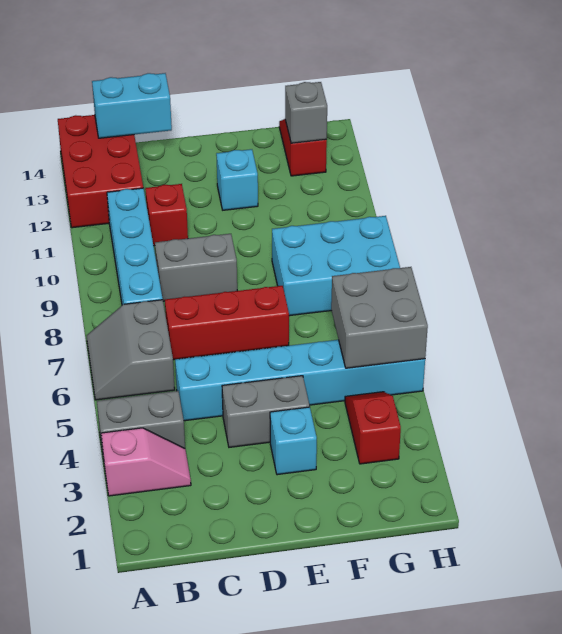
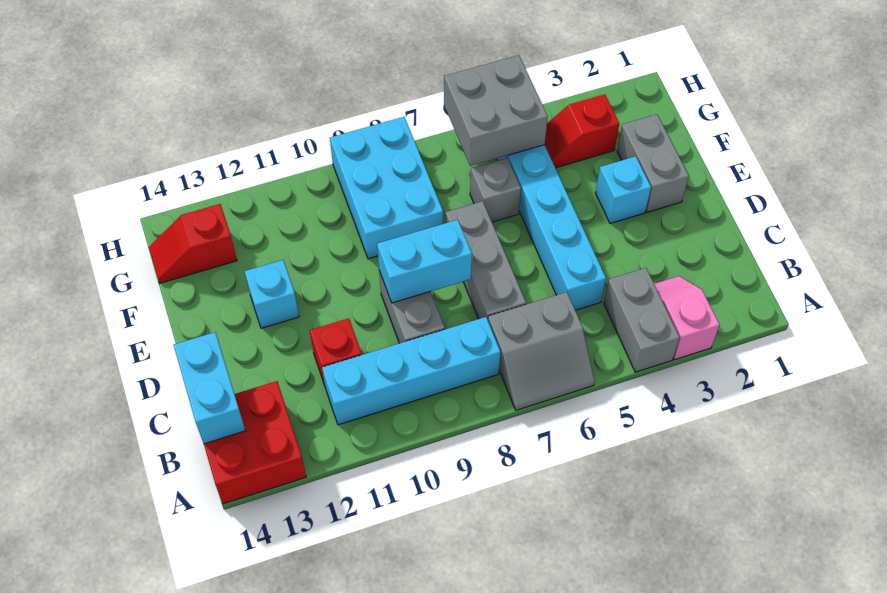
red brick A12:B14 level 1 -> red brick A13:B14 level 1
red brick C7:E7 level 1 -> grey brick C7:E7 level 1
grey brick D4:E4 level 1 -> grey brick E2:F2 level 1
none -> cyan brick D8:D9 level 2
grey brick G13 level 2 -> grey brick F6 level 1

